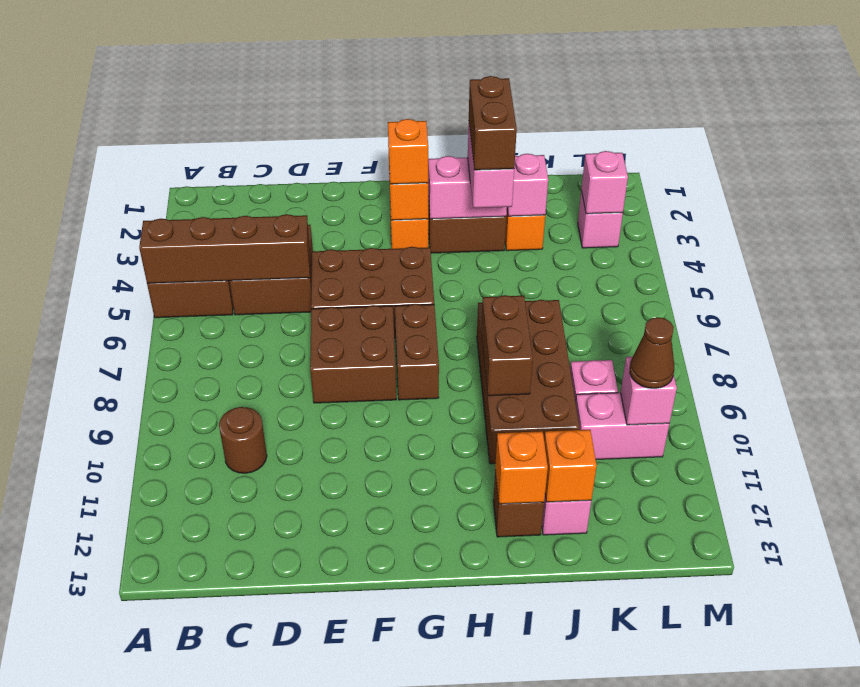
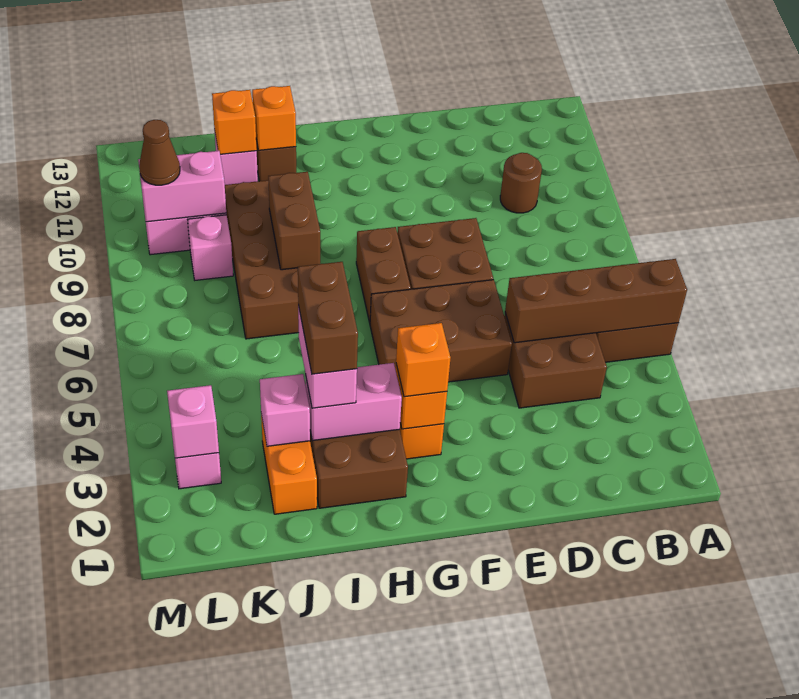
pink brick L10 level 2 -> pink brick K10:L10 level 2

